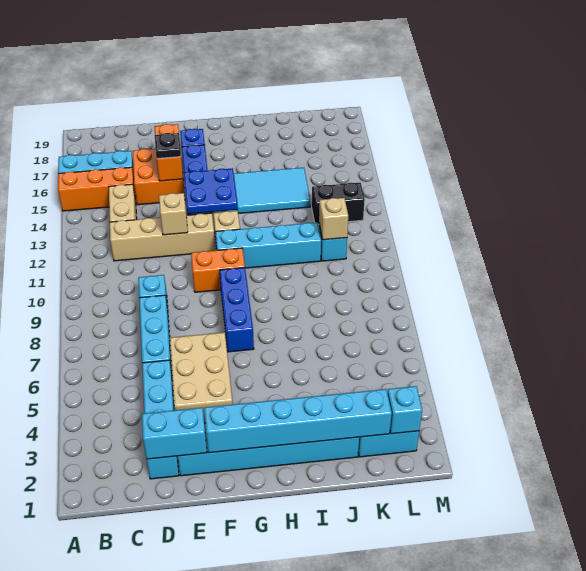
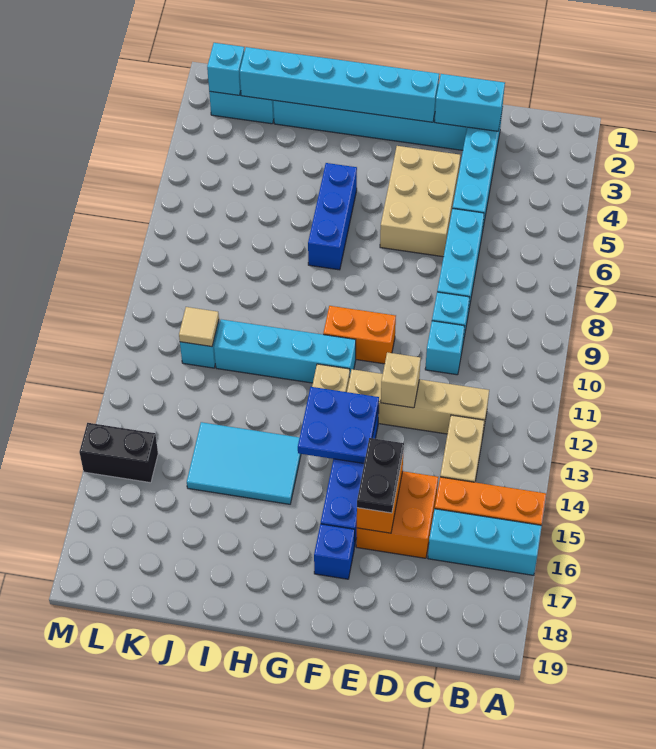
none -> cyan brick D10 level 1
black plate E15 level 3 -> black plate E15:E16 level 3
blue brick G7:G9 level 1 -> blue brick H5:H7 level 1
tan brick K11 level 2 -> tan tile K11 level 2
black brick K13:L13 level 1 -> black brick L15:M15 level 1

